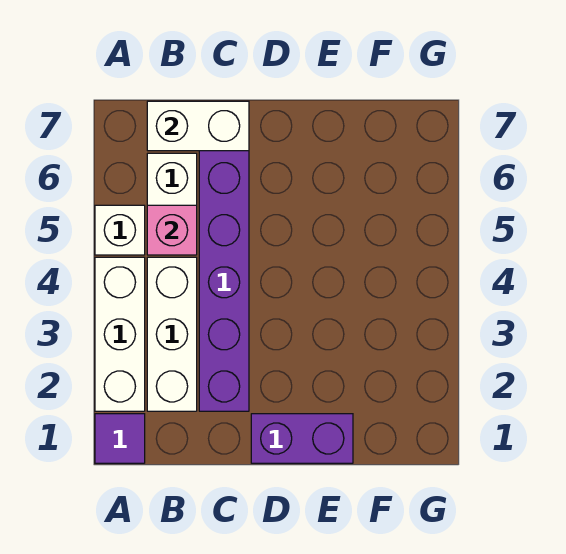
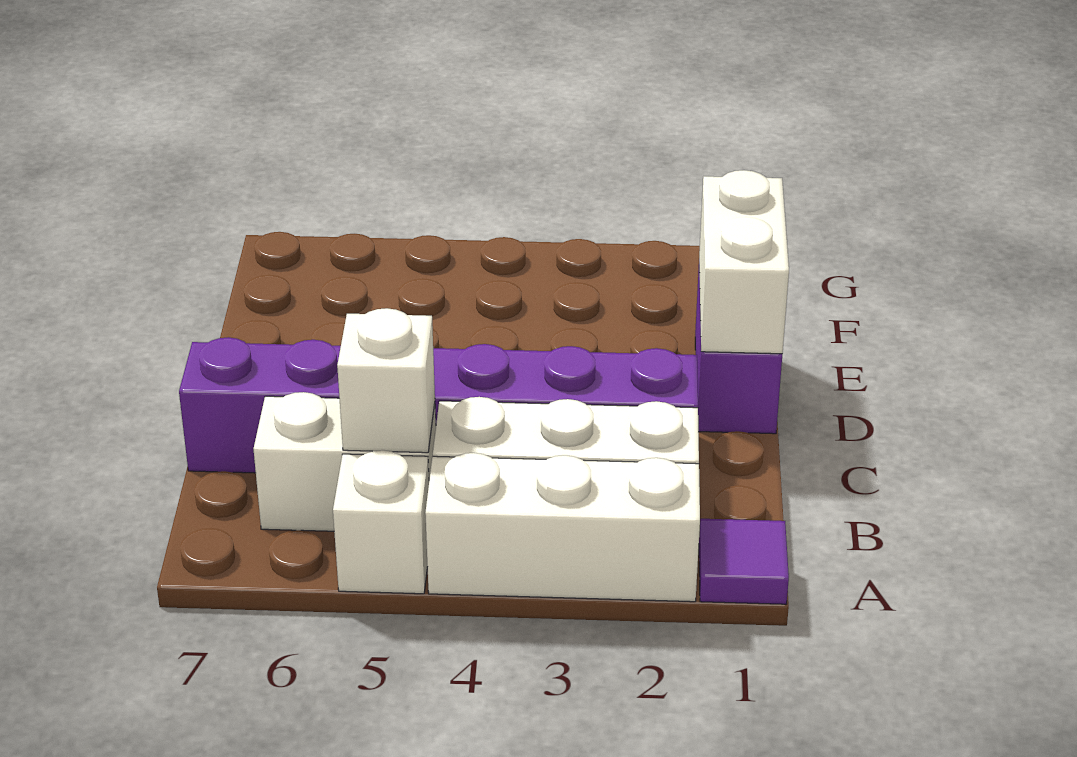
pink brick B5 level 2 -> white brick B5 level 2
white brick B7:C7 level 2 -> white brick D1:E1 level 2

